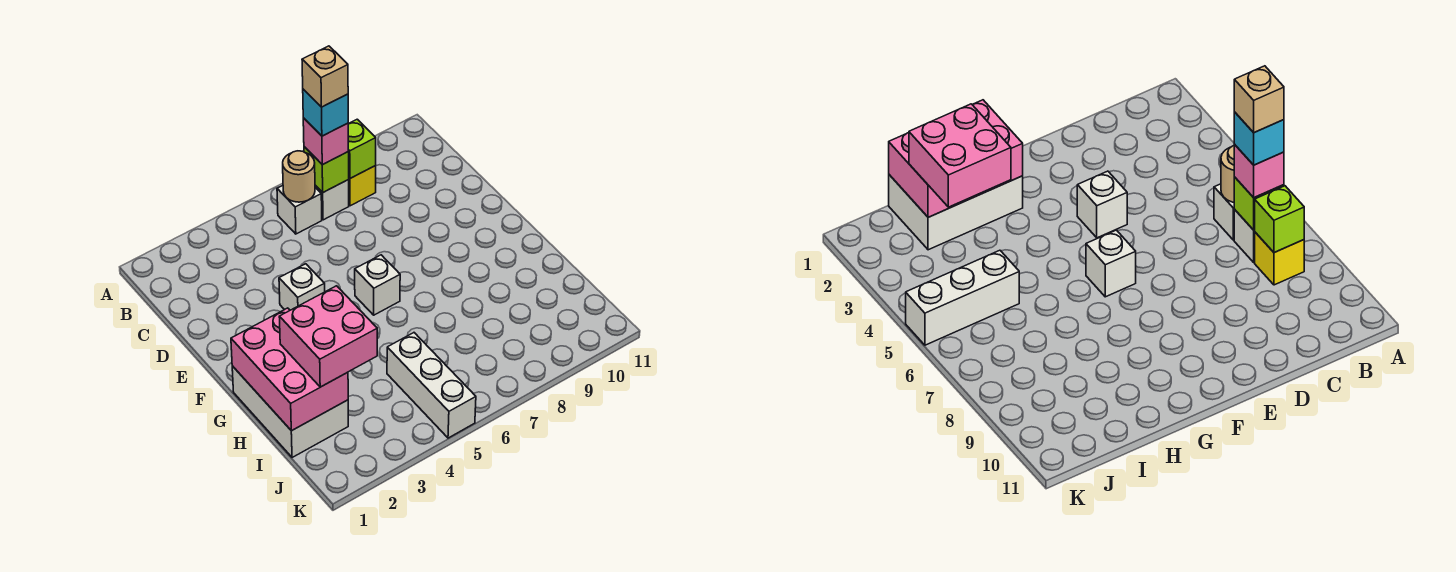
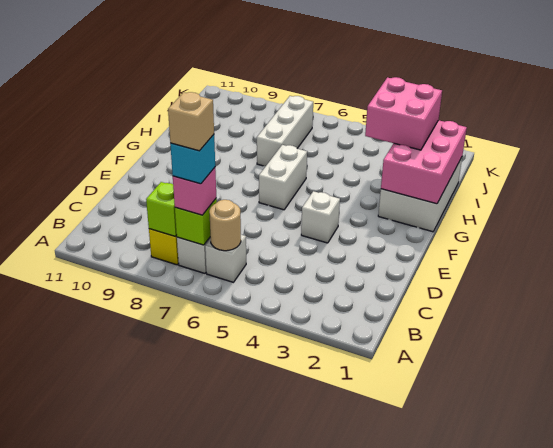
white brick F6 level 1 -> white brick F6:G6 level 1
white brick I5:K5 level 1 -> white brick H7:J7 level 1

